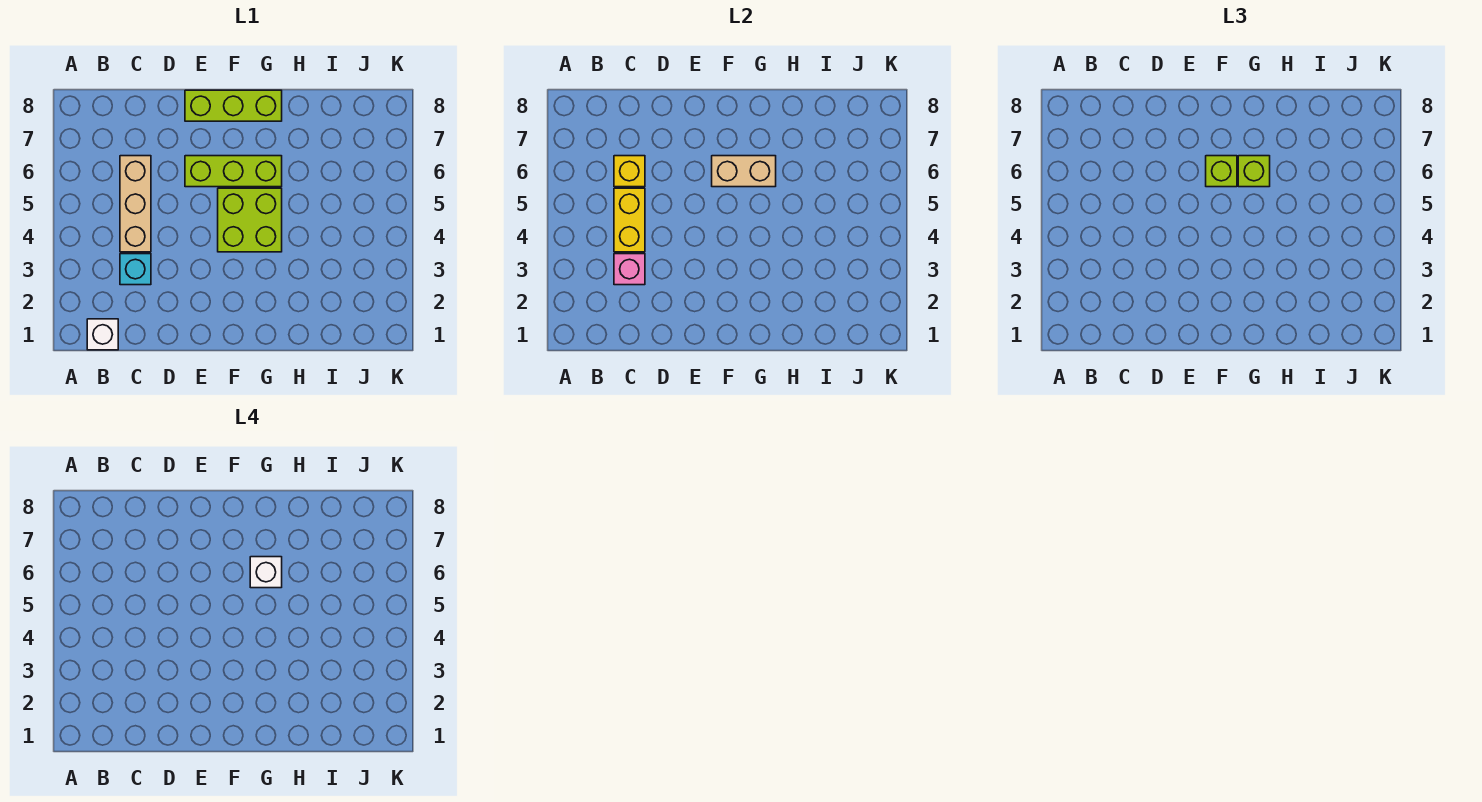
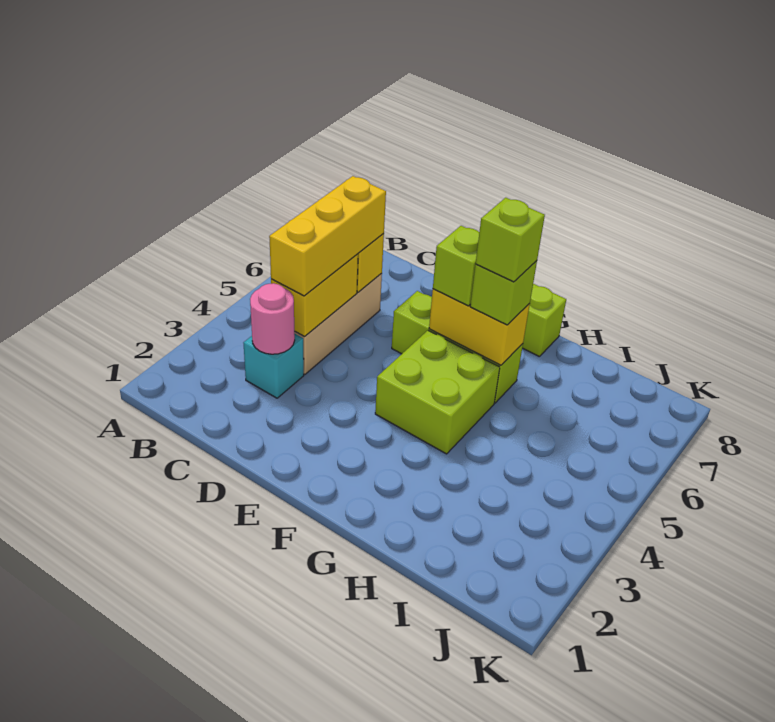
white brick B1 level 1 -> none
pink brick C3 level 2 -> pink round brick C3 level 2
none -> yellow brick C4:C6 level 3
tan brick F6:G6 level 2 -> yellow brick F6:G6 level 2
white brick G6 level 4 -> lime brick G6 level 4

